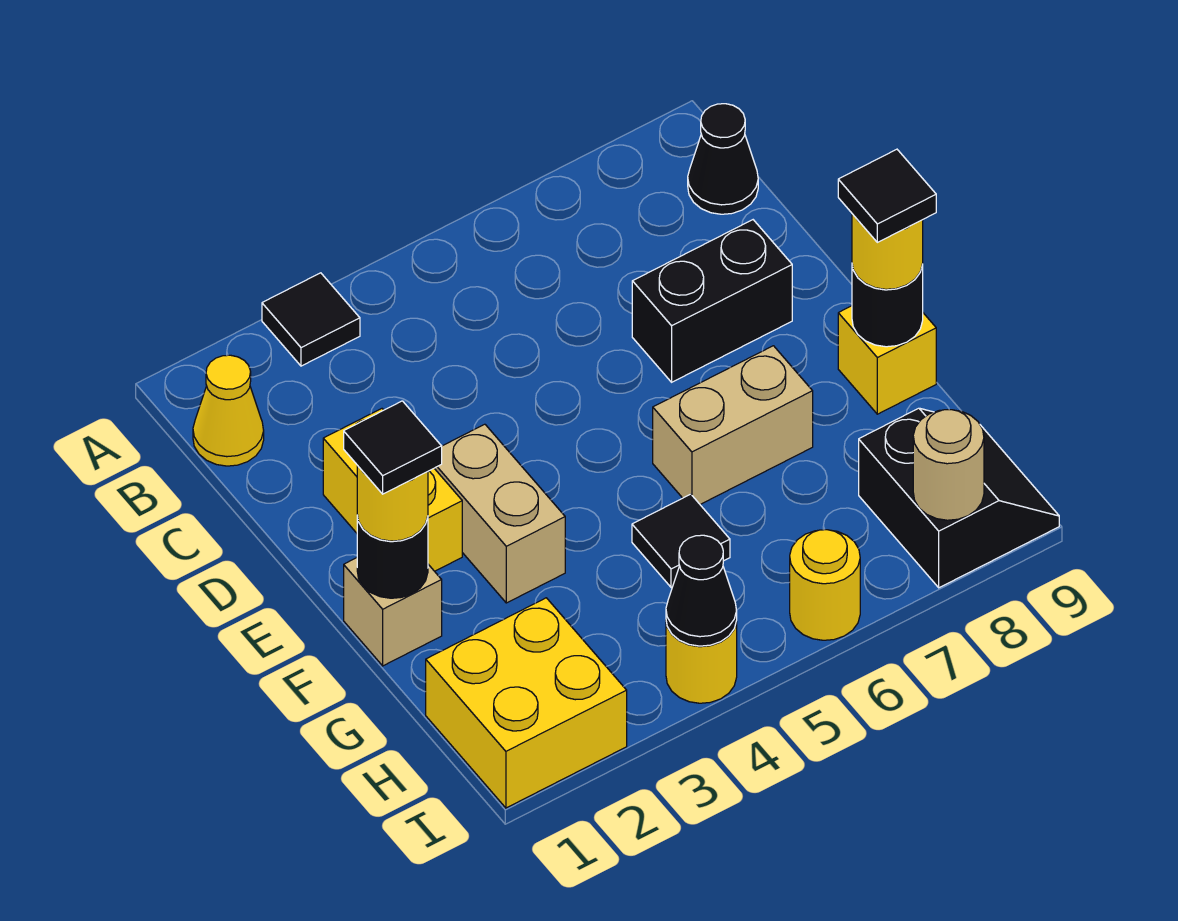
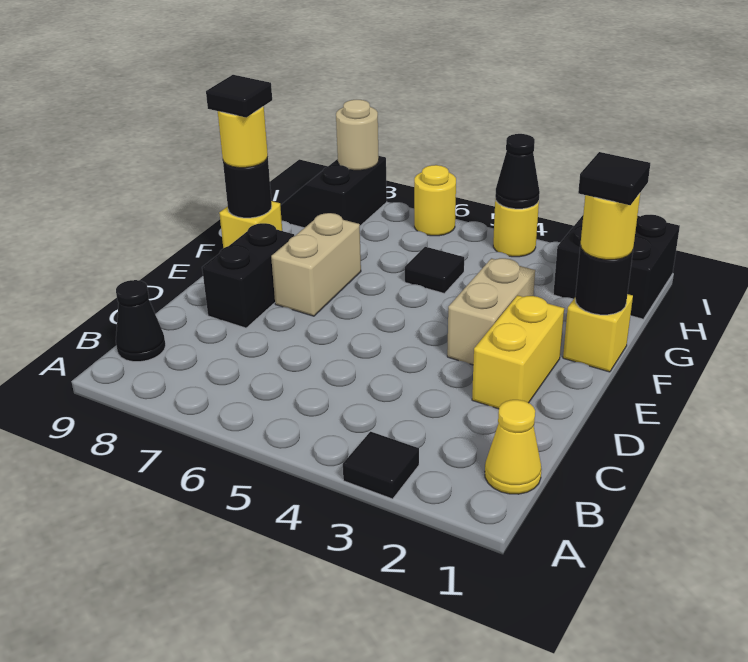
black brick D7:D8 level 1 -> black brick D8:E8 level 1
tan brick F1 level 1 -> yellow brick F1 level 1
tan brick F6:F7 level 1 -> tan brick E7:F7 level 1
yellow brick H1:I2 level 1 -> black brick H1:I2 level 1

